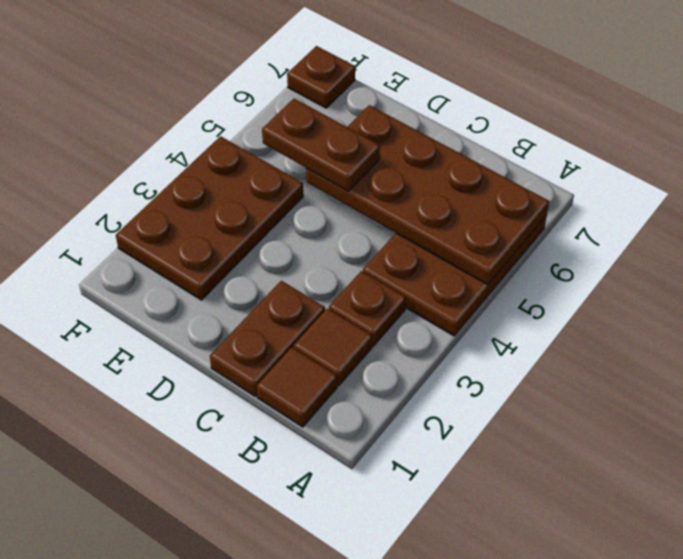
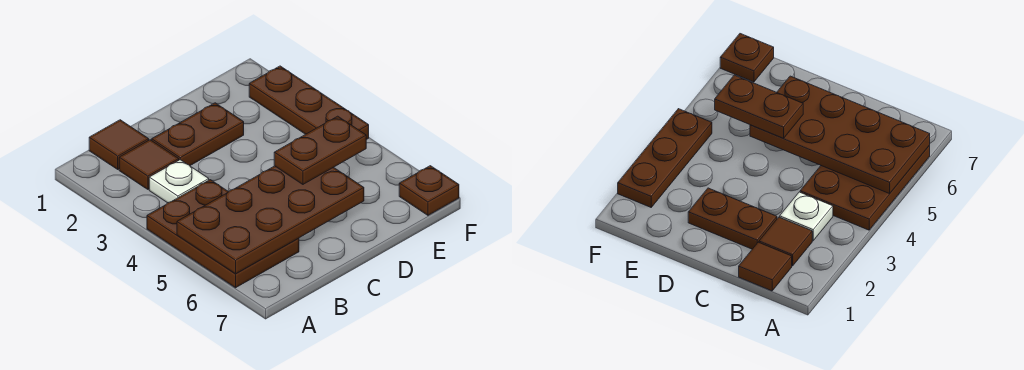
brown plate B3 level 1 -> white plate B3 level 1
brown plate C1:C2 level 1 -> brown plate C2:D2 level 1
brown plate E2:F4 level 1 -> brown plate F2:F4 level 1

